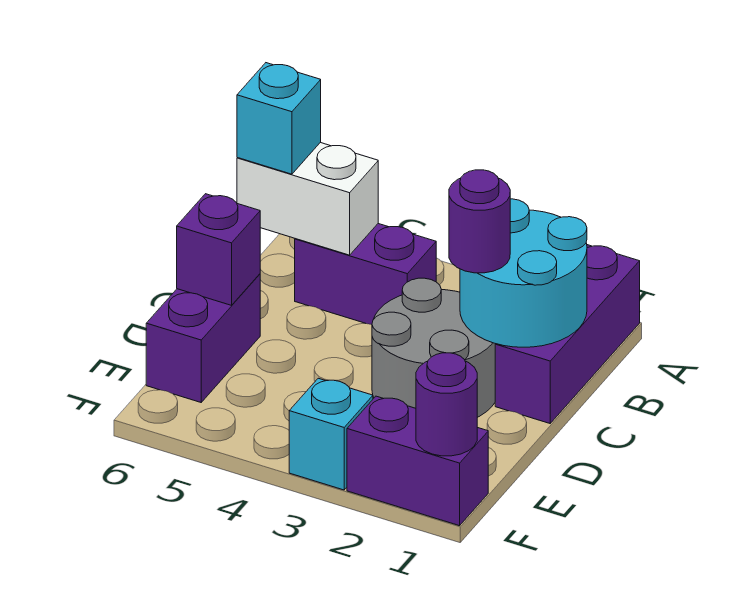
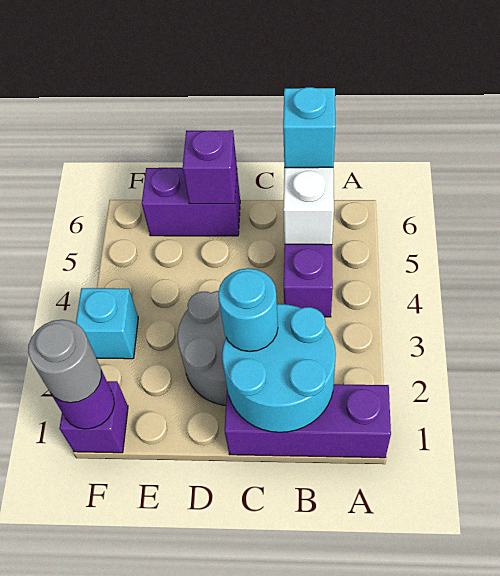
purple round brick C2 level 3 -> cyan round brick C2 level 3
purple brick F1:F2 level 1 -> purple brick F1 level 1
none -> grey round brick F1 level 3

